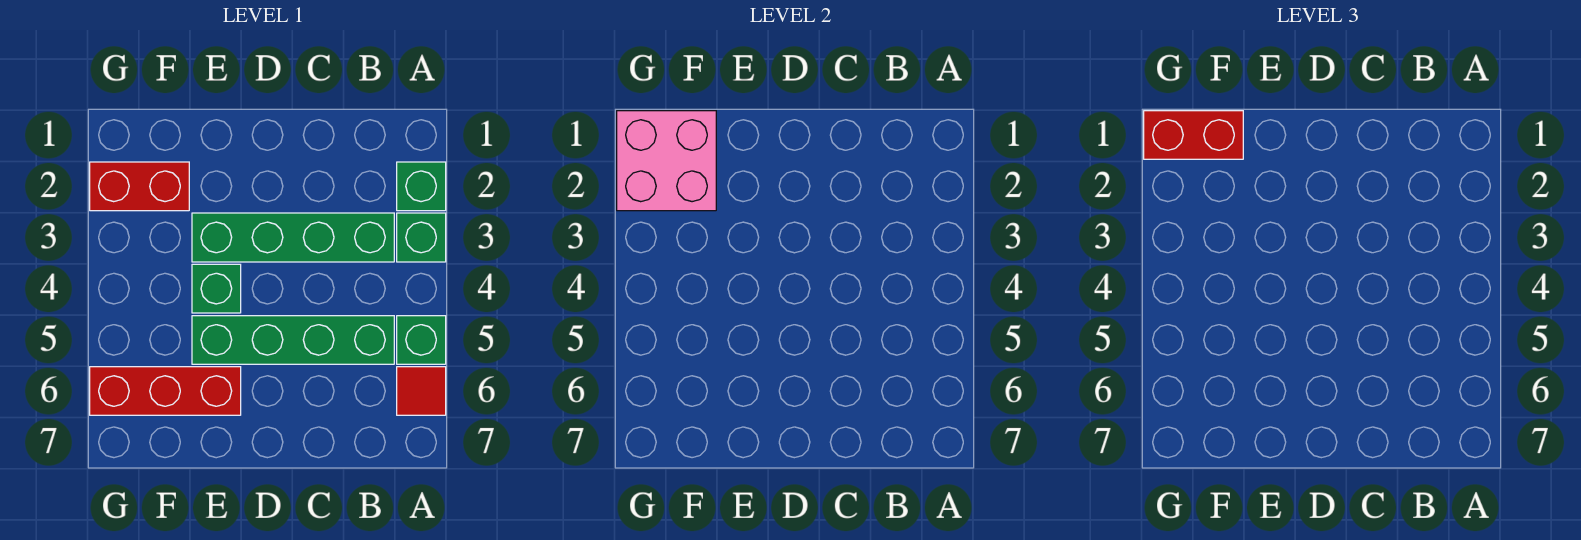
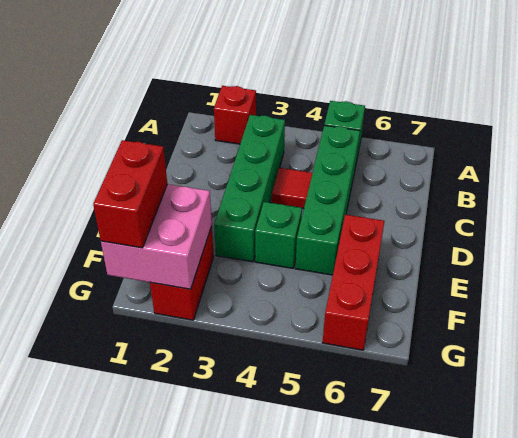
green brick A2 level 1 -> red brick A2 level 1
green brick A3 level 1 -> none
red tile A6 level 1 -> red tile C4 level 1

